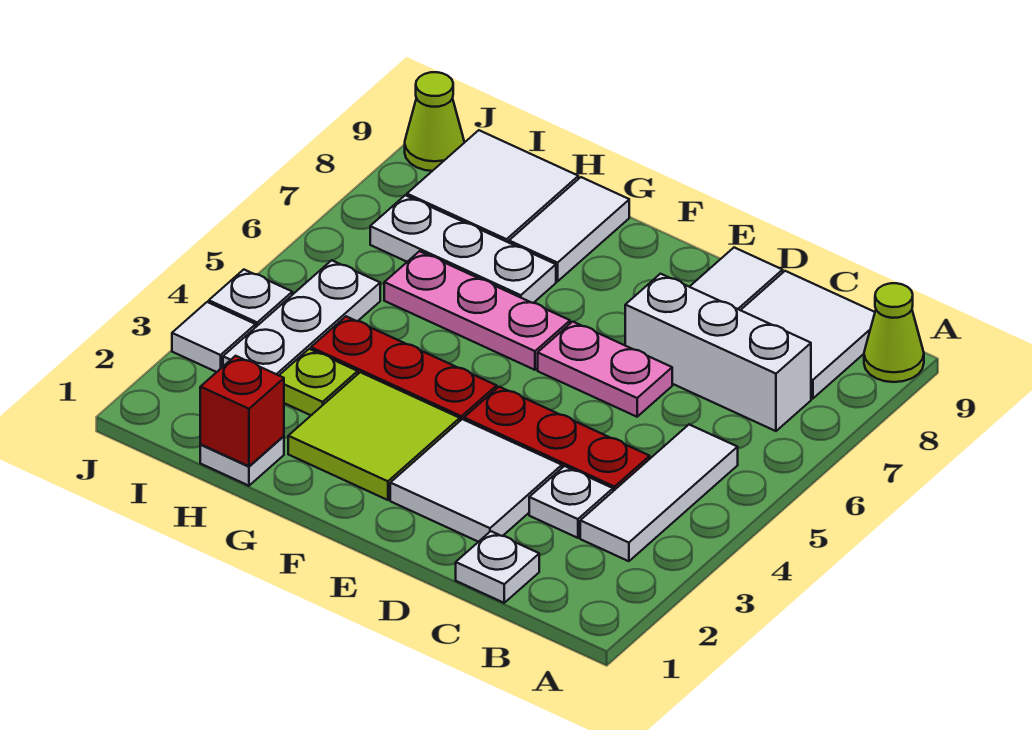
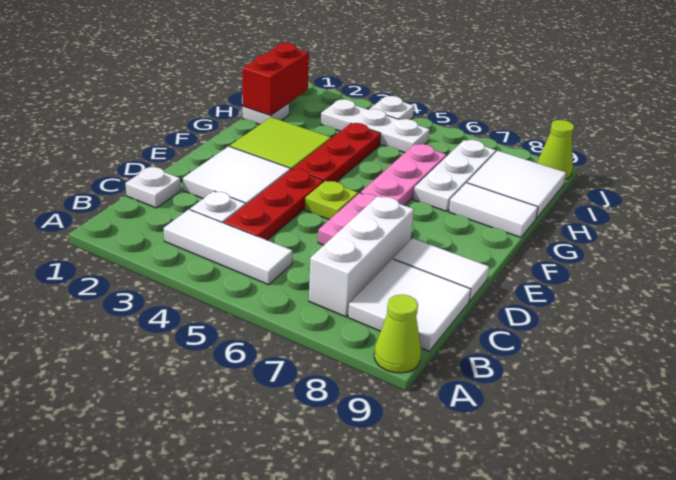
red brick H1 level 2 -> red brick H1:I1 level 2
lime plate H3 level 1 -> lime plate E5 level 1
white tile J3 level 1 -> none

